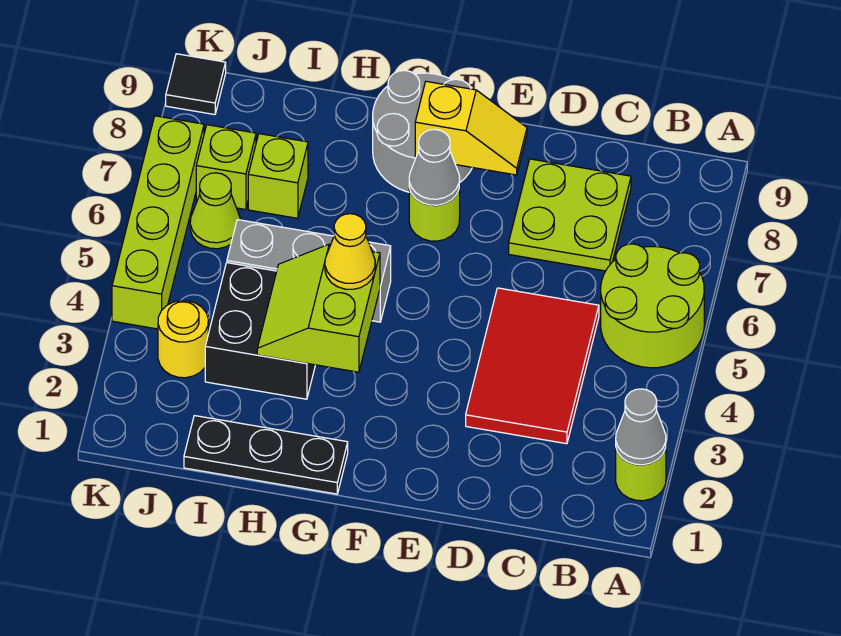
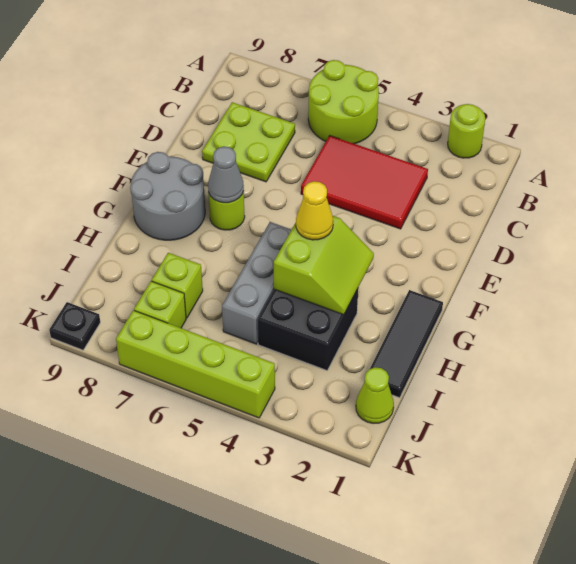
grey cone A2 level 2 -> none
yellow slope E8:F8 level 2 top F -> none
black plate G1:I1 level 1 -> black tile G1:I1 level 1
lime slope G3:H4 level 2 top G -> lime slope G3:H4 level 2 top 4
yellow round brick J3 level 1 -> none
lime cone J6 level 1 -> lime cone J1 level 1
black tile K9 level 1 -> black plate K9 level 1

